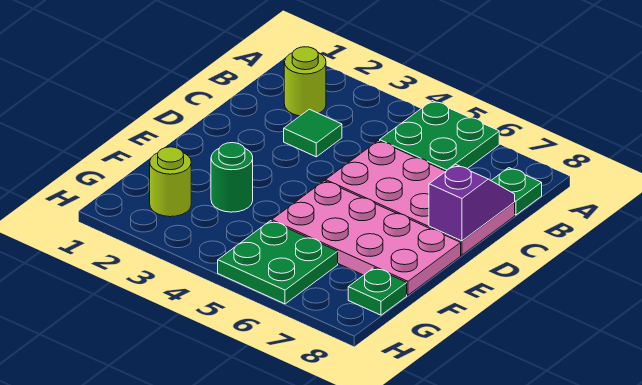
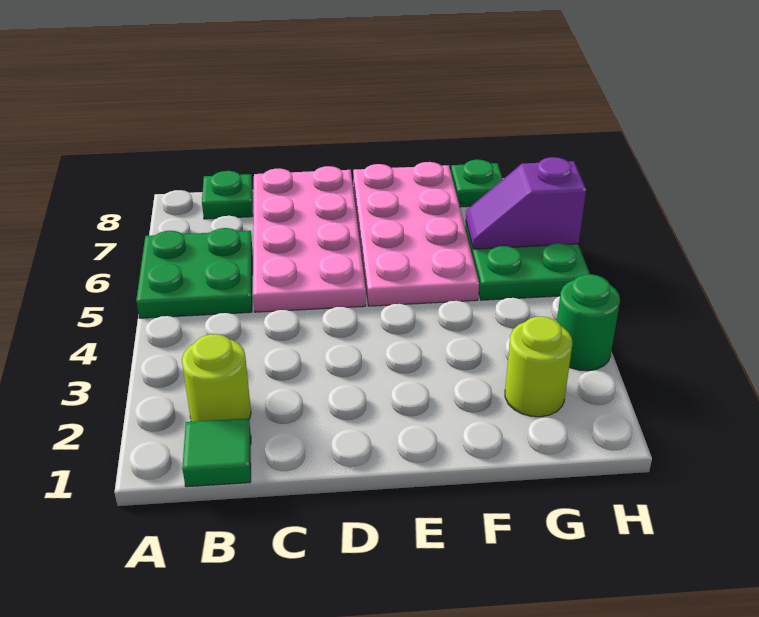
green tile C3 level 1 -> green tile B1 level 1
purple slope C8:D8 level 2 top D -> purple slope G6:H6 level 2 top H
green round brick F3 level 1 -> green round brick H3 level 1

